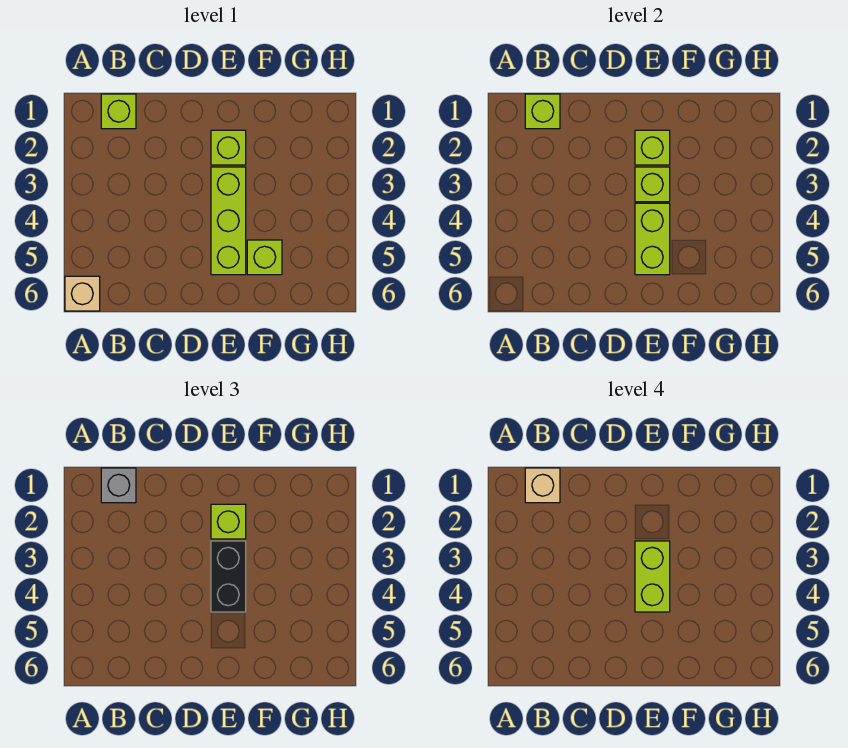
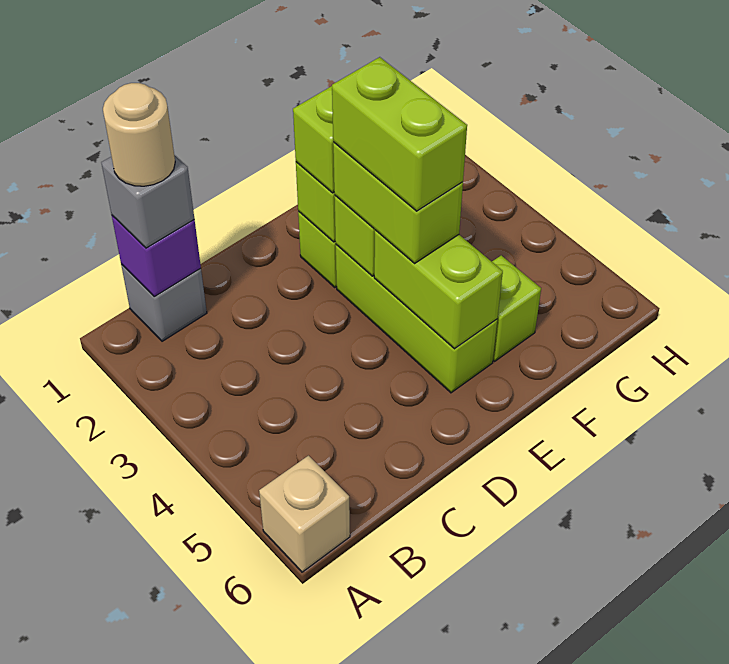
lime brick B1 level 1 -> grey brick B1 level 1
lime brick B1 level 2 -> purple brick B1 level 2
tan brick B1 level 4 -> tan round brick B1 level 4
black brick E3:E4 level 3 -> lime brick E3:E4 level 3

